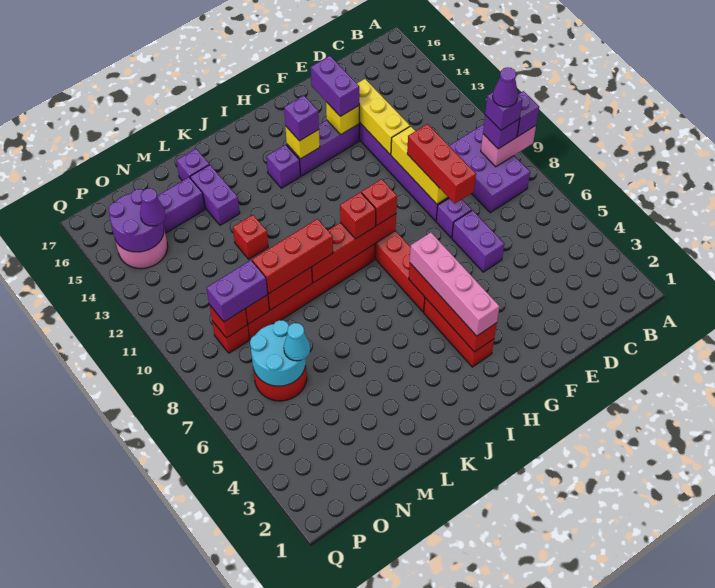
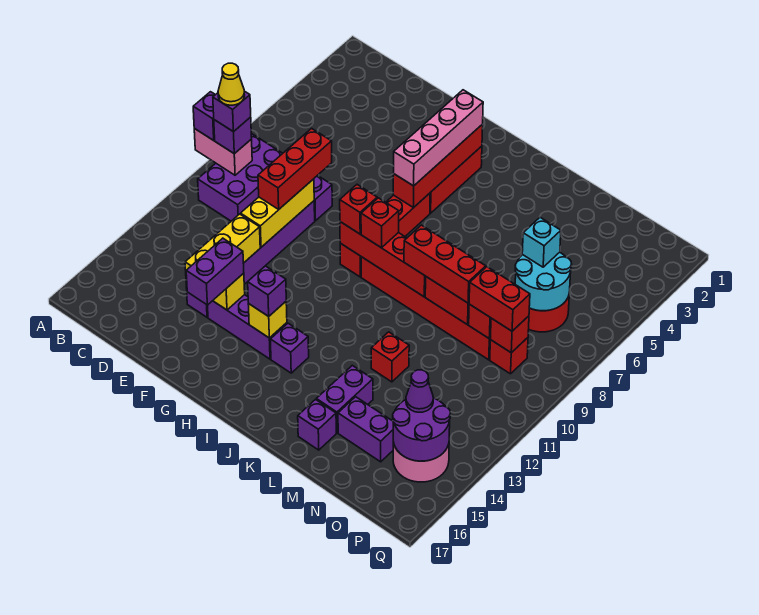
purple cone B9 level 5 -> yellow cone B9 level 5
purple brick E6:E7 level 1 -> none
cyan cone N6 level 3 -> cyan brick N6 level 3
purple brick N9:O9 level 3 -> red brick N9:O9 level 3

